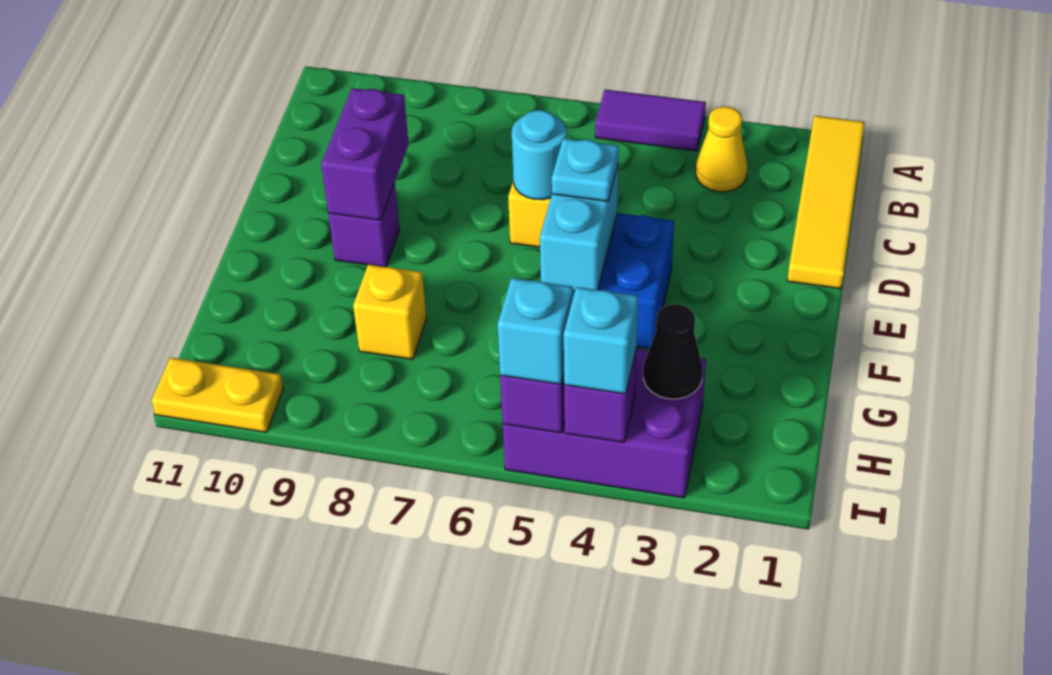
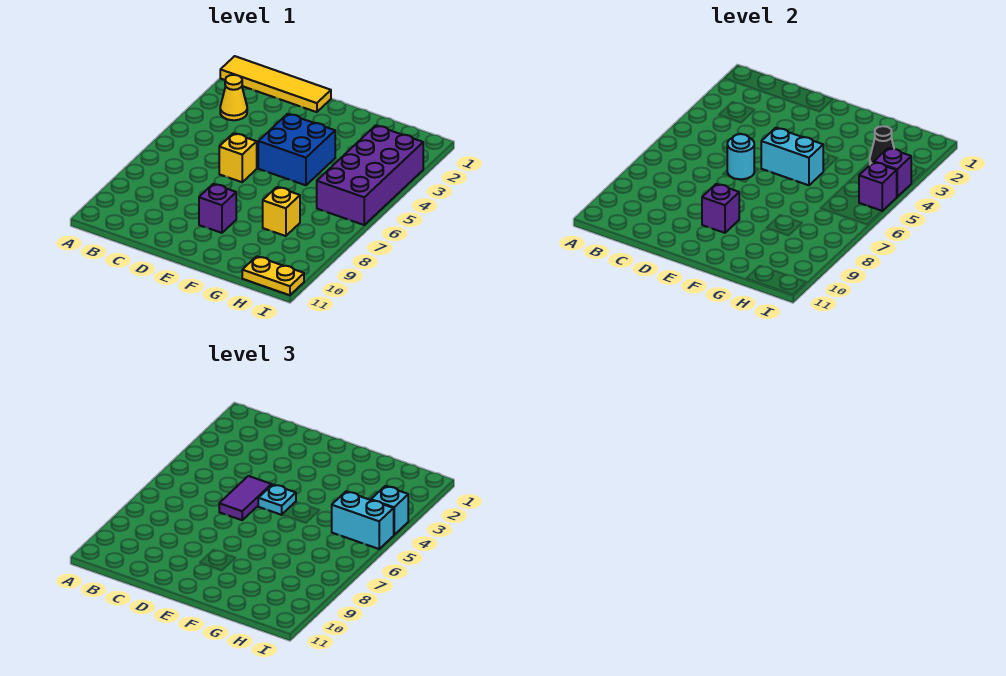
purple tile A4:A5 level 1 -> purple tile D5:D6 level 3
purple brick D9:E9 level 2 -> purple brick E9 level 2
purple brick H3:I5 level 1 -> purple brick H3:I6 level 1
cyan brick I5 level 3 -> cyan brick H5:I5 level 3
yellow plate I10:I11 level 1 -> yellow plate H11:I11 level 1

